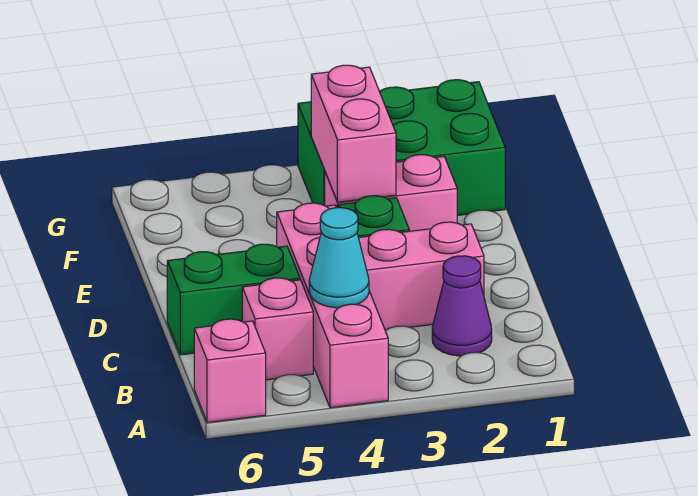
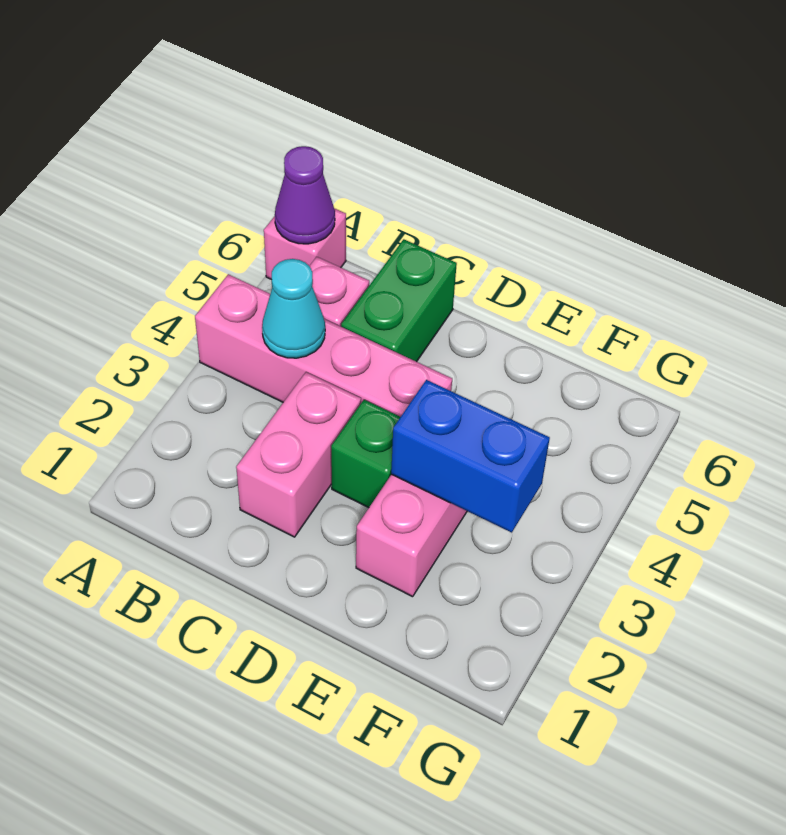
purple cone B2 level 1 -> purple cone A6 level 2
pink brick E3:F3 level 2 -> blue brick E3:F3 level 2
green brick F1:G3 level 1 -> none

